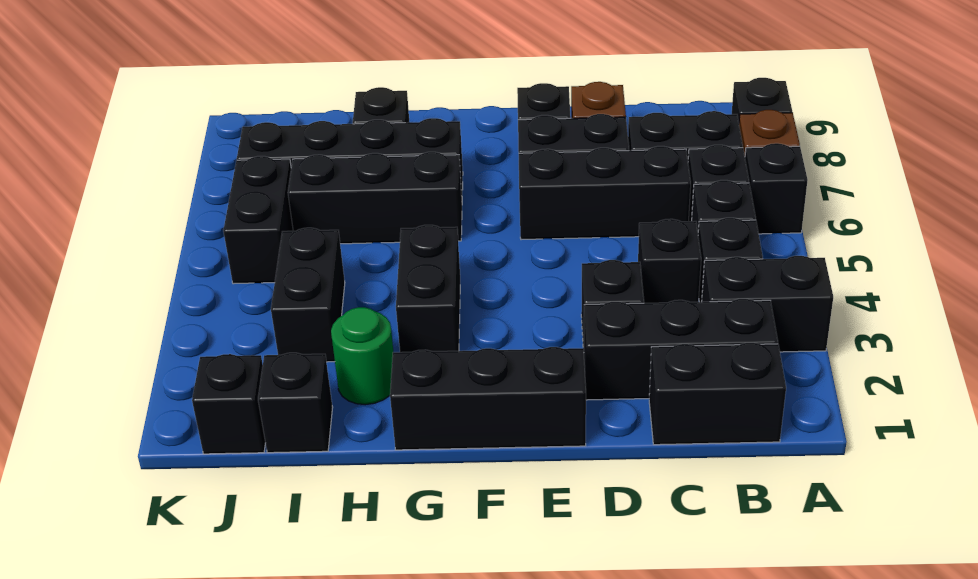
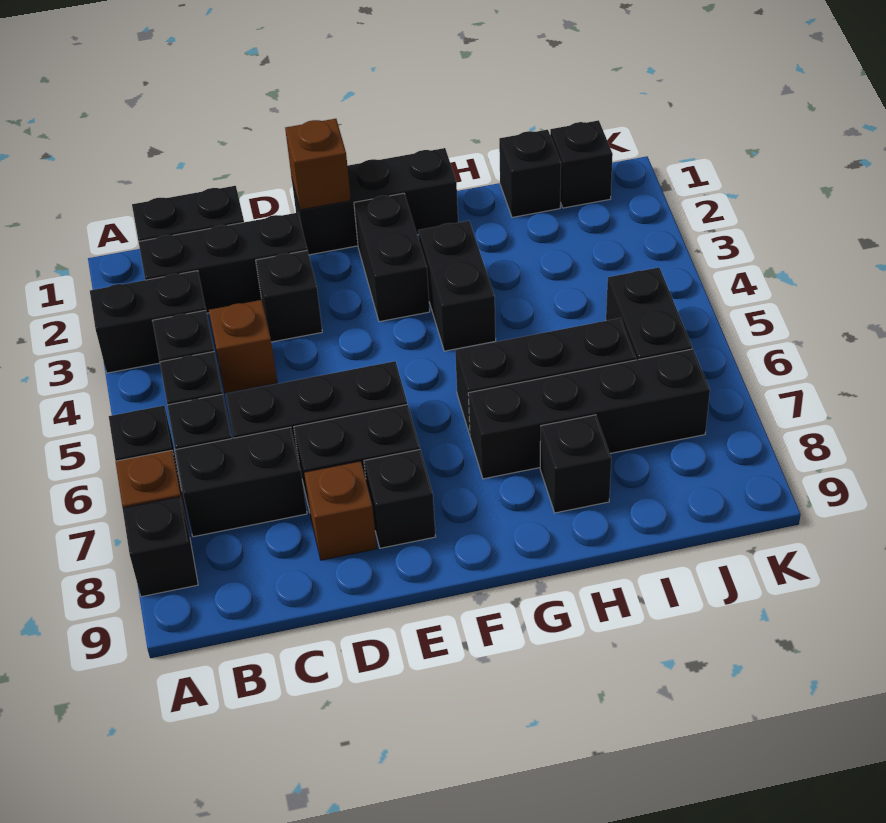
black brick C4 level 1 -> brown brick C4 level 1
none -> brown brick E1 level 2
green round brick H2 level 1 -> none
black brick I3:I4 level 1 -> black brick F2:F3 level 1

